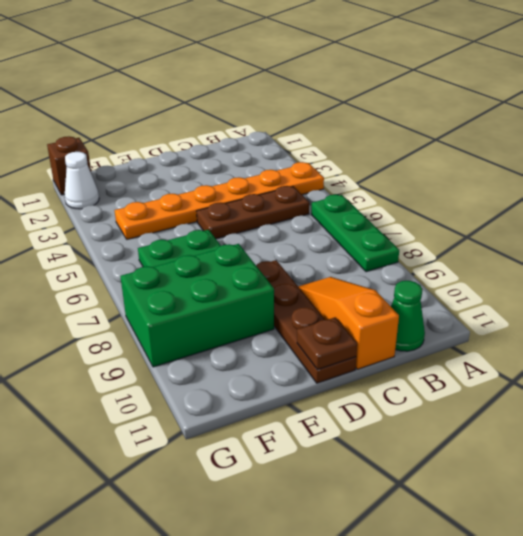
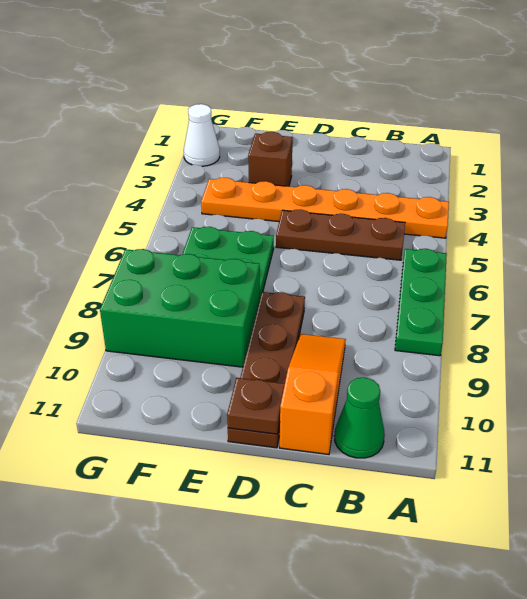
brown brick G1 level 1 -> brown brick E3 level 1

